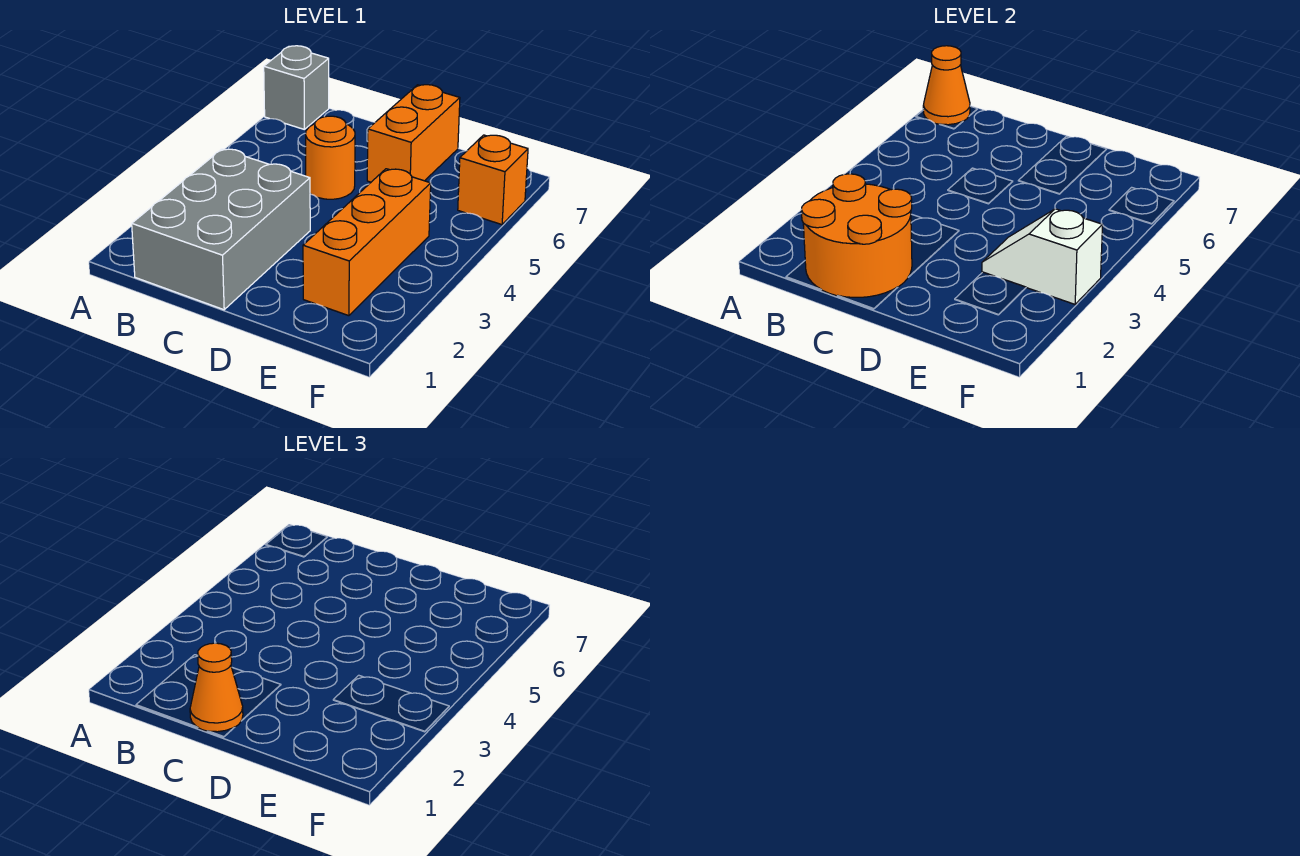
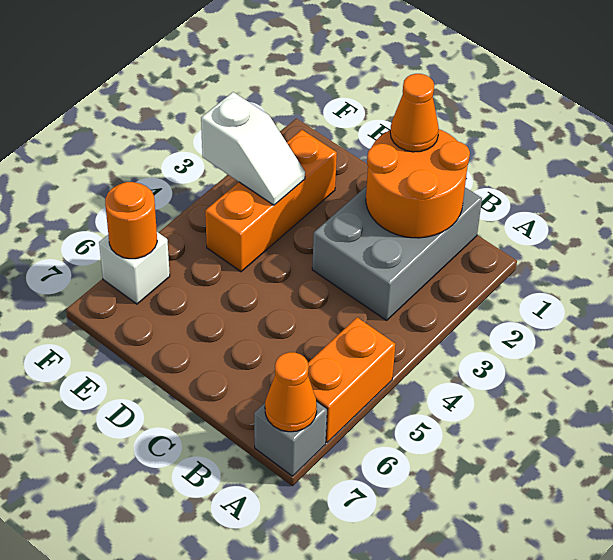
orange round brick C5 level 1 -> orange round brick F6 level 2
orange brick D6:D7 level 1 -> orange brick A5:A6 level 1
orange brick F6 level 1 -> white brick F6 level 1

